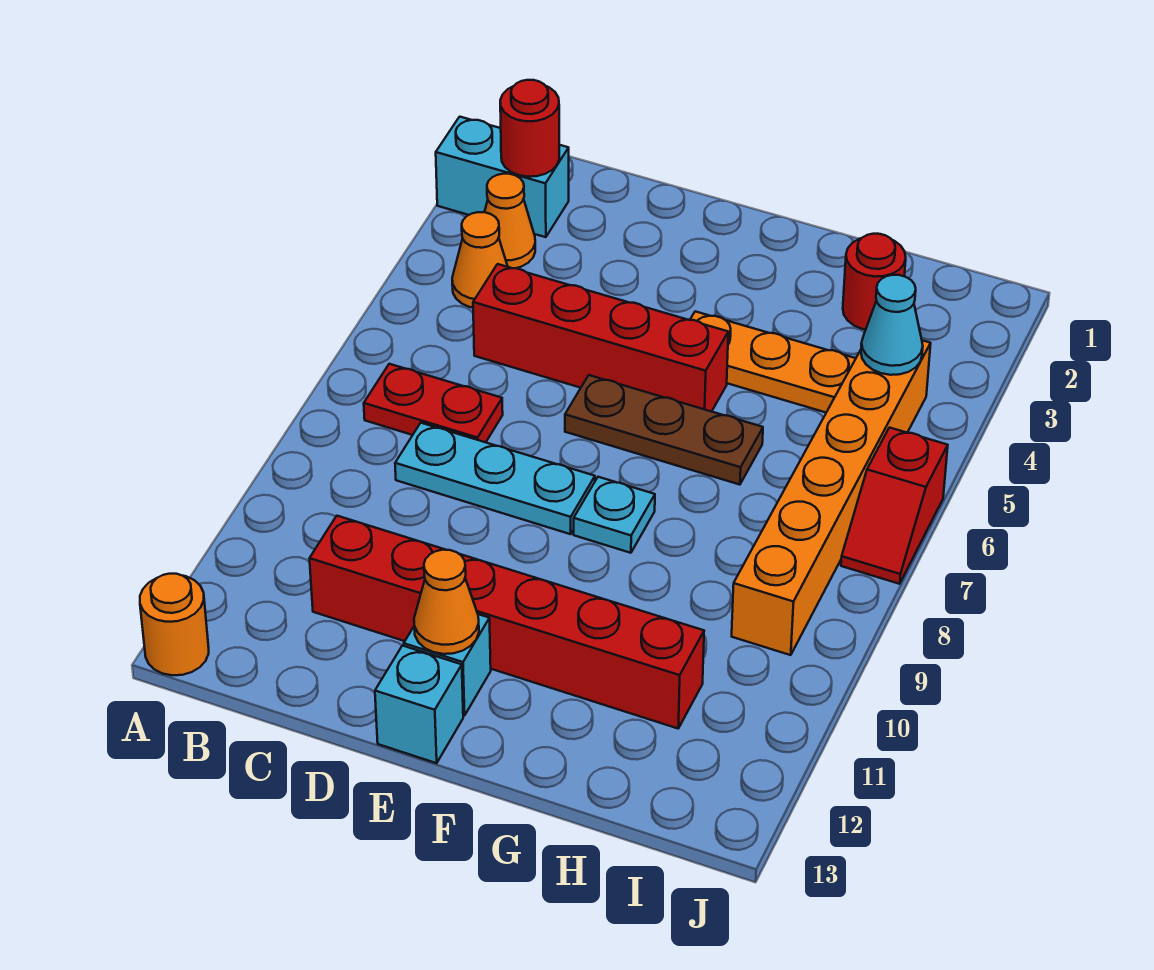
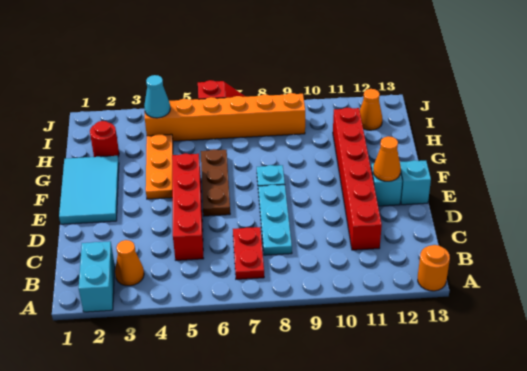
red round brick B2 level 2 -> none
orange cone B4 level 1 -> orange cone I12 level 1
none -> cyan tile E1:G2 level 1

